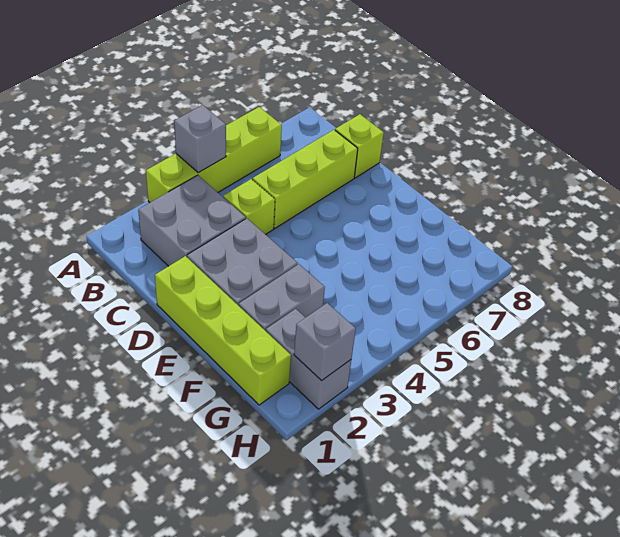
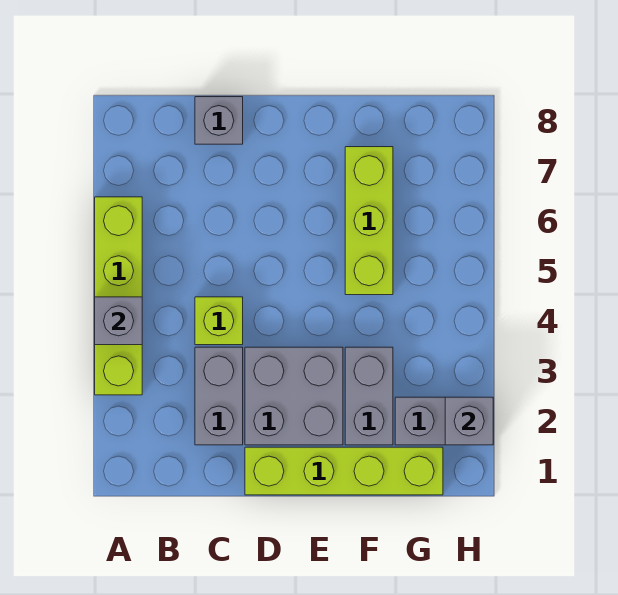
grey brick B2:C3 level 1 -> grey brick C2:C3 level 1
lime brick C5:C7 level 1 -> lime brick F5:F7 level 1
lime brick C8 level 1 -> grey brick C8 level 1

